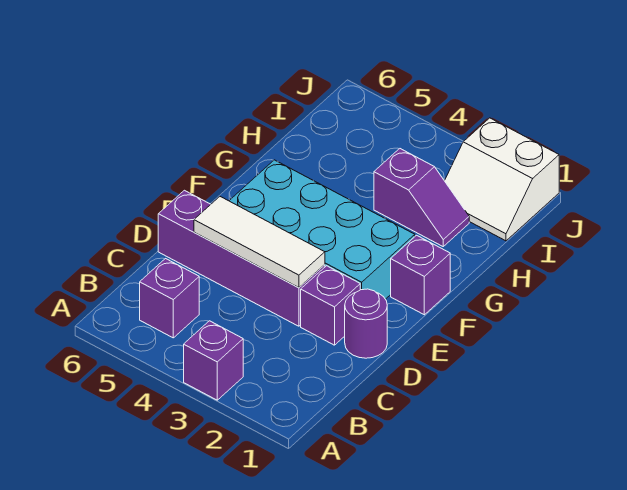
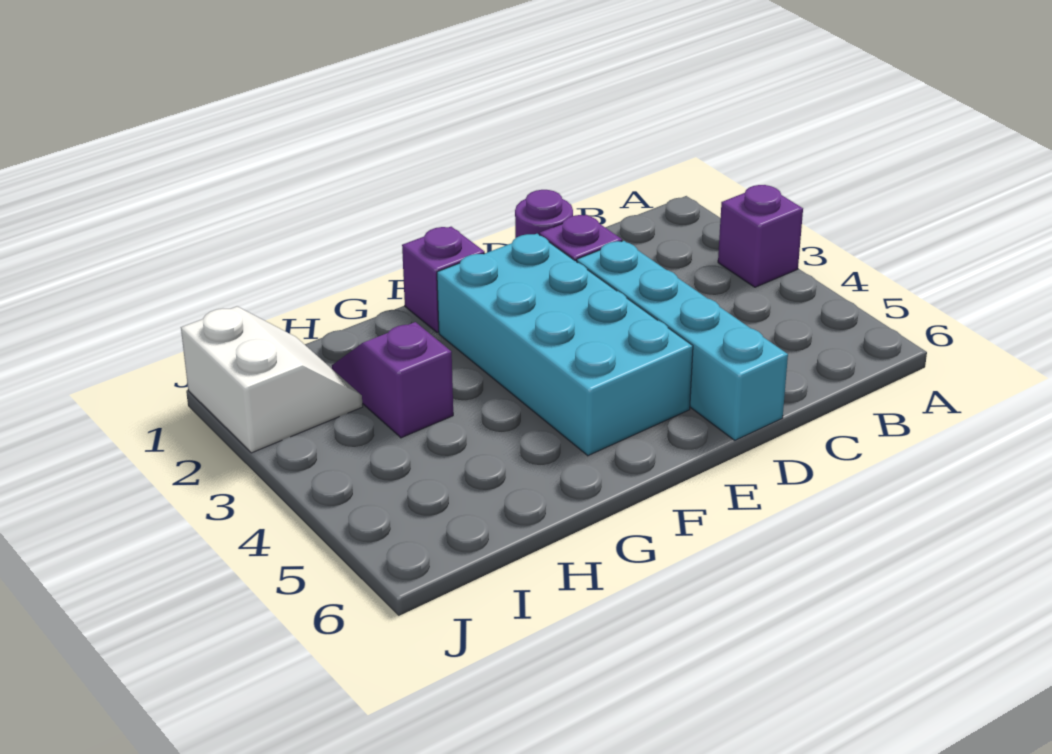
purple brick B5 level 1 -> none
purple brick D3:D6 level 1 -> cyan brick D3:D6 level 1
white tile D3:D5 level 2 -> none

